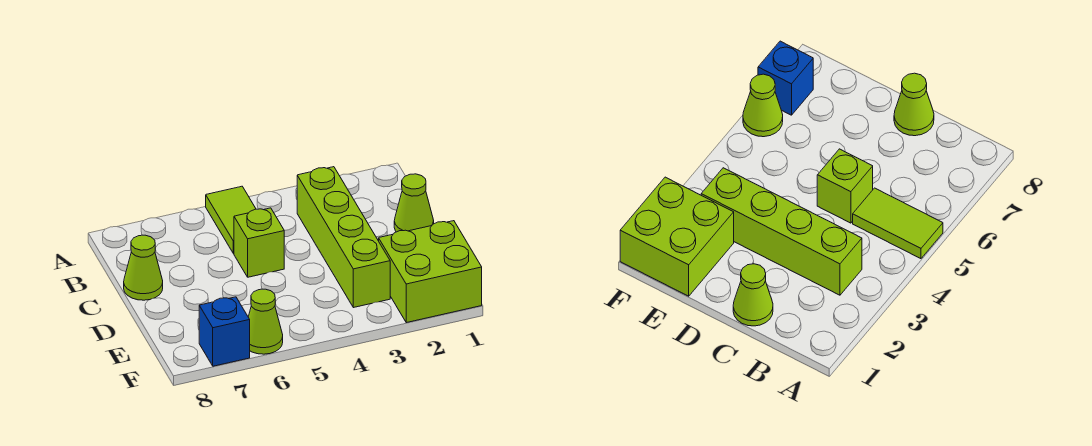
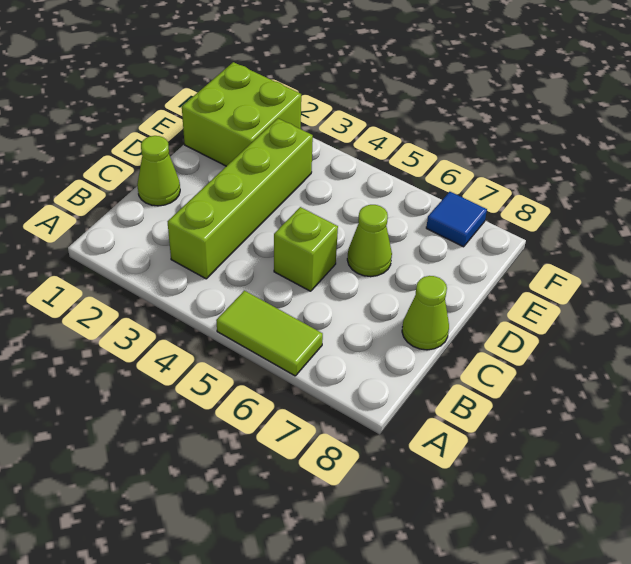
lime tile A5:B5 level 1 -> lime tile A5:A6 level 1
lime cone F6 level 1 -> lime cone D6 level 1
blue brick F7 level 1 -> blue tile F7 level 1

